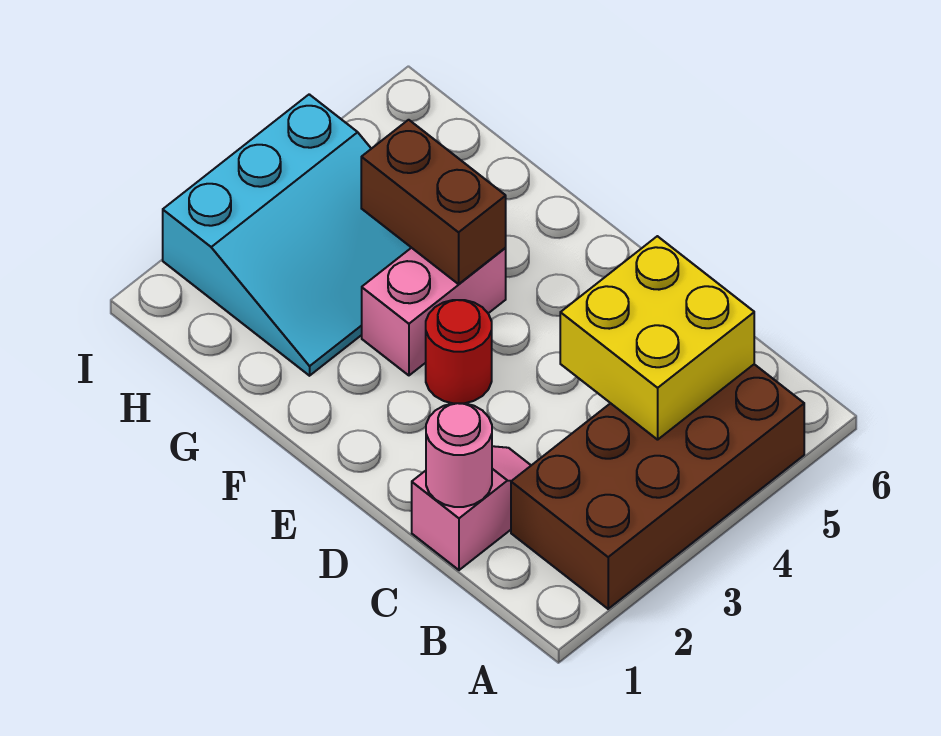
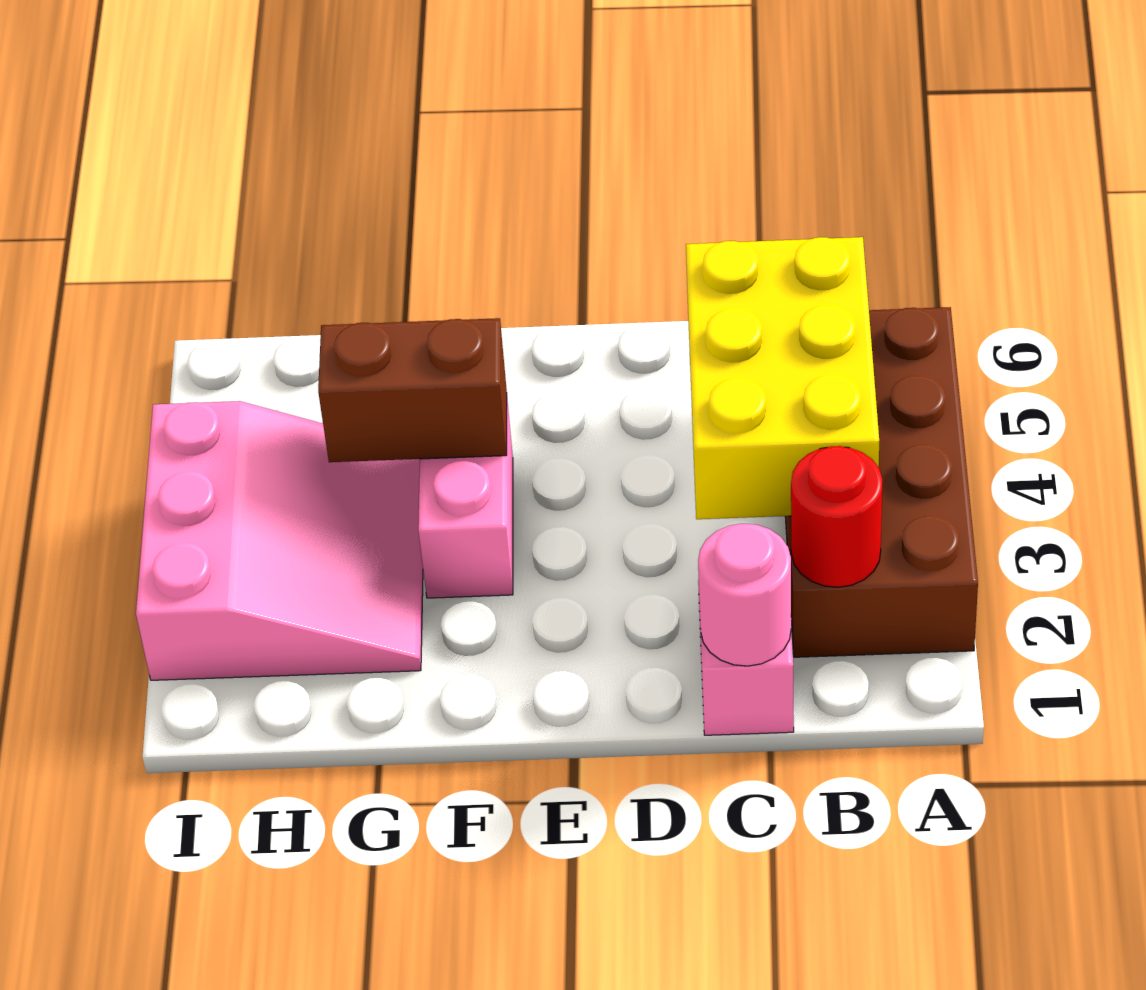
yellow brick B4:C5 level 2 -> yellow brick B3:C5 level 2
red round brick E3 level 1 -> red round brick B2 level 2
cyan slope G2:I4 level 1 top I -> pink slope G2:I4 level 1 top I

